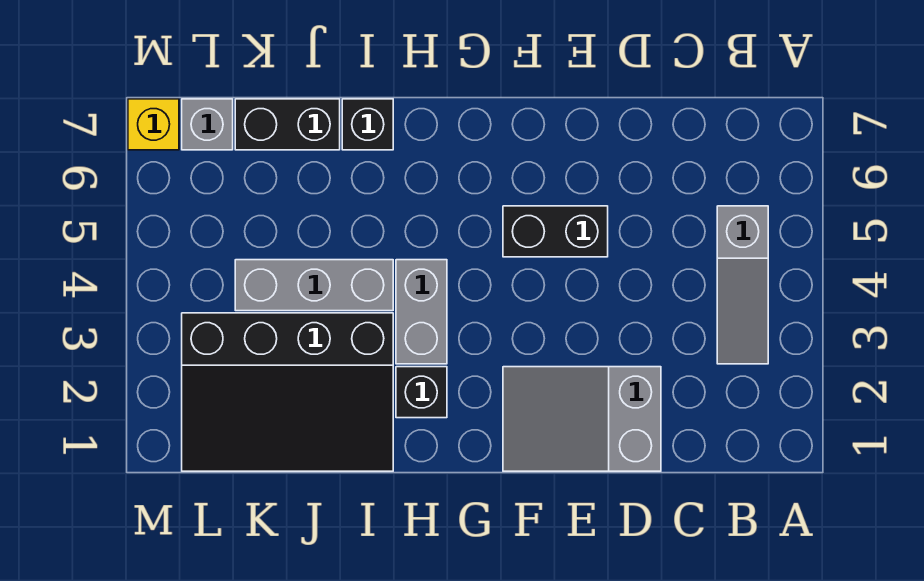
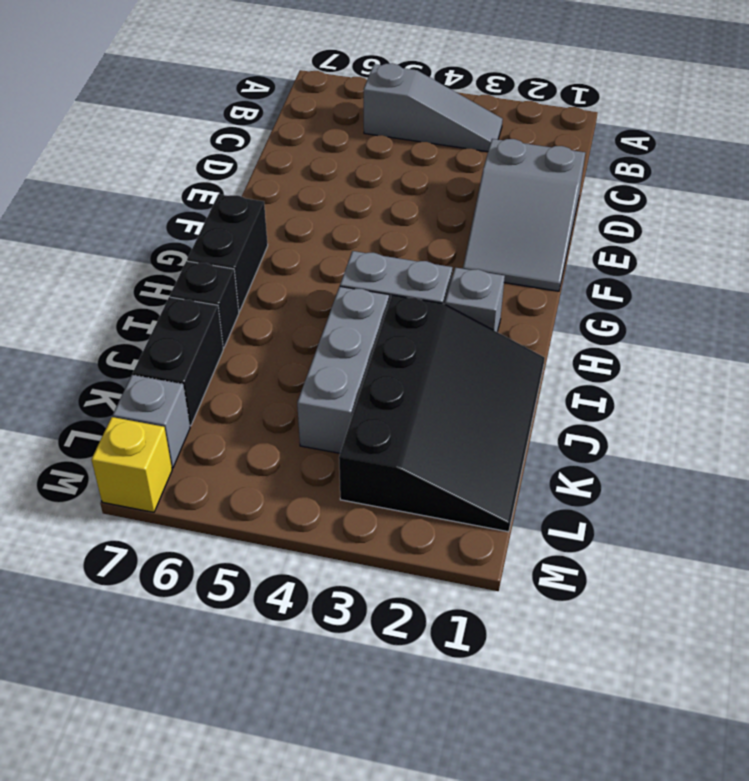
black brick E5:F5 level 1 -> black brick G7:H7 level 1
black brick H2 level 1 -> grey brick H2 level 1

